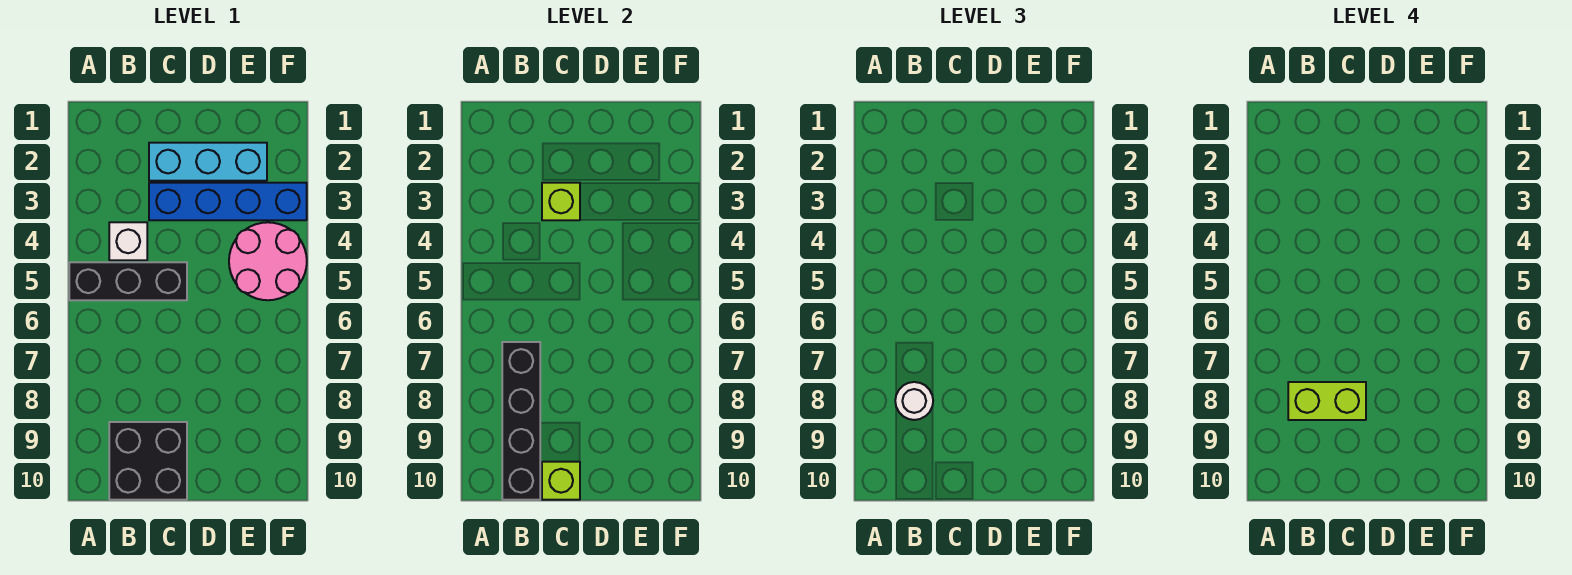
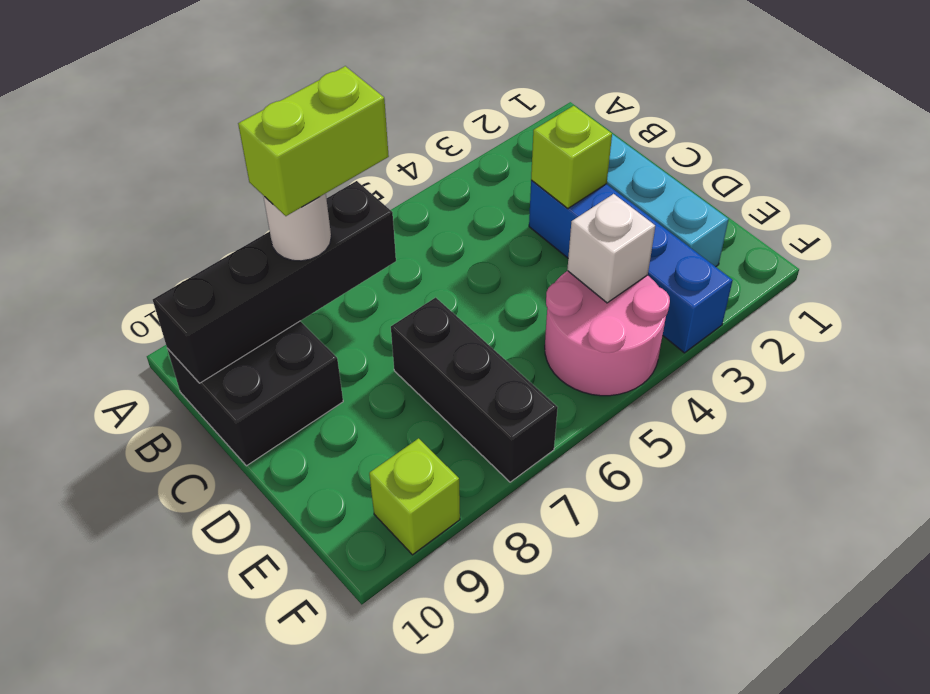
black brick A5:C5 level 1 -> black brick D7:F7 level 1
white brick B4 level 1 -> white brick E4 level 2
lime brick B8:C8 level 4 -> lime brick B7:B8 level 4
lime brick C10 level 2 -> lime brick F9 level 1

